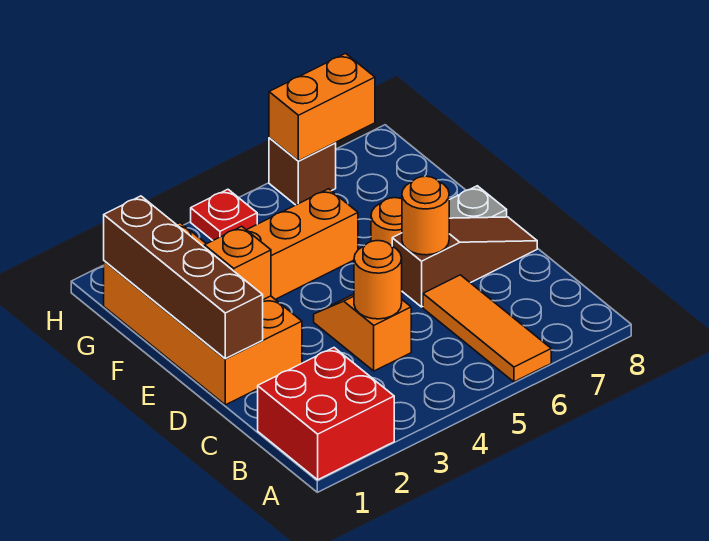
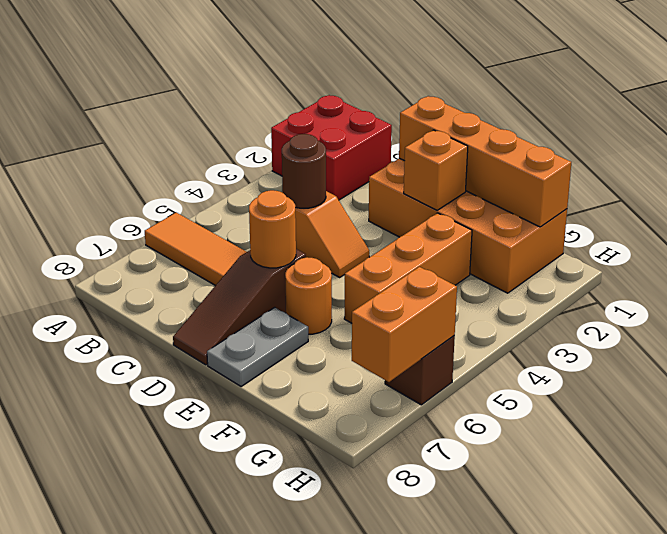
orange round brick C4 level 2 -> brown round brick C4 level 2
brown brick D1:G1 level 2 -> orange brick D1:G1 level 2
red plate H4 level 1 -> none

